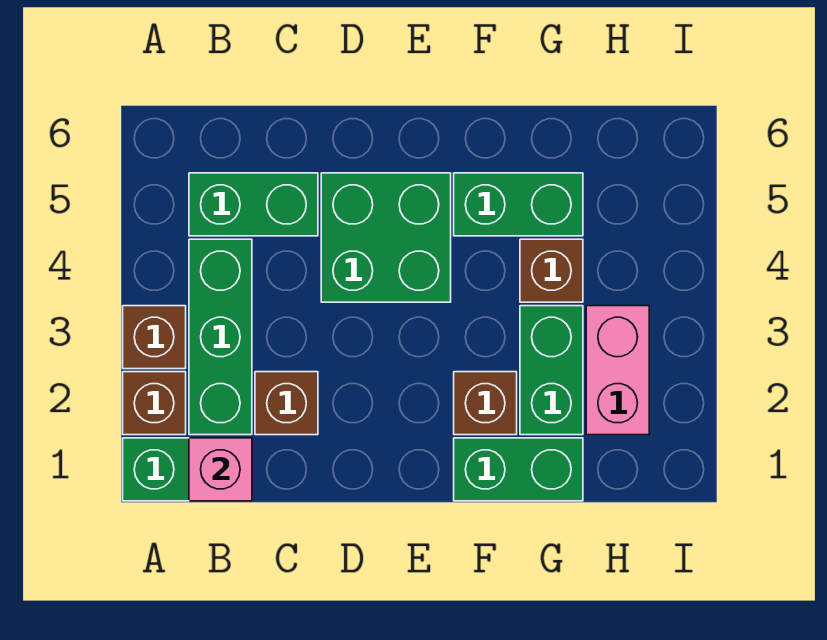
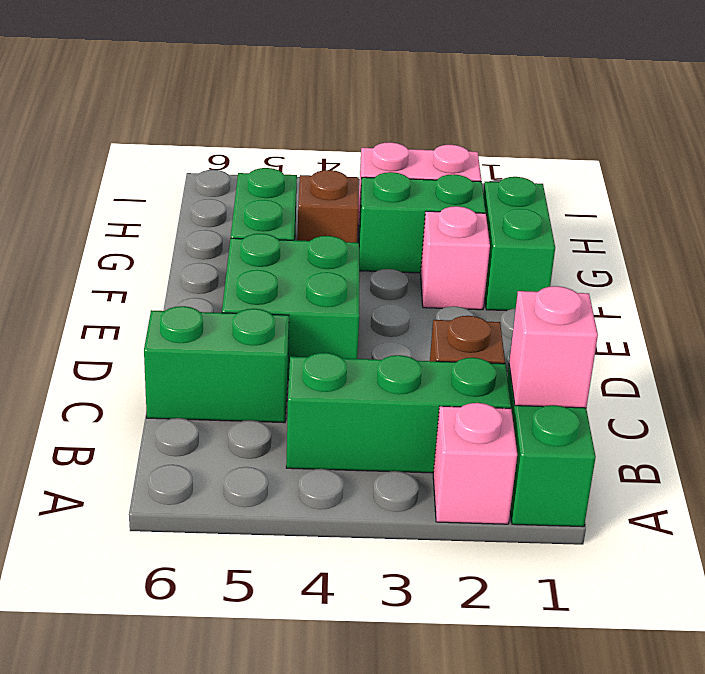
brown brick A2 level 1 -> pink brick A2 level 1
brown brick A3 level 1 -> none
green brick B5:C5 level 1 -> green brick C5:C6 level 1
brown brick F2 level 1 -> pink brick F2 level 1

